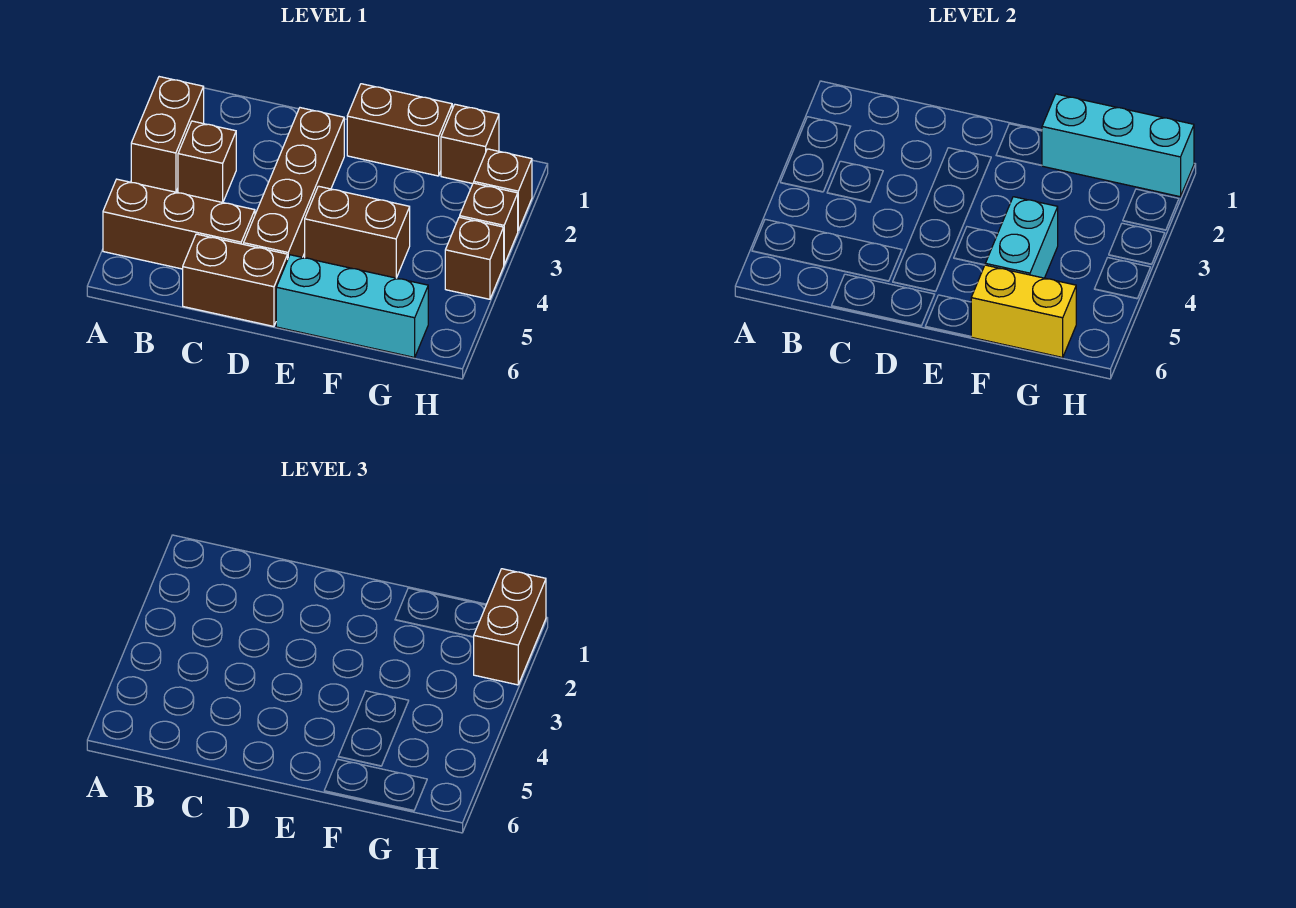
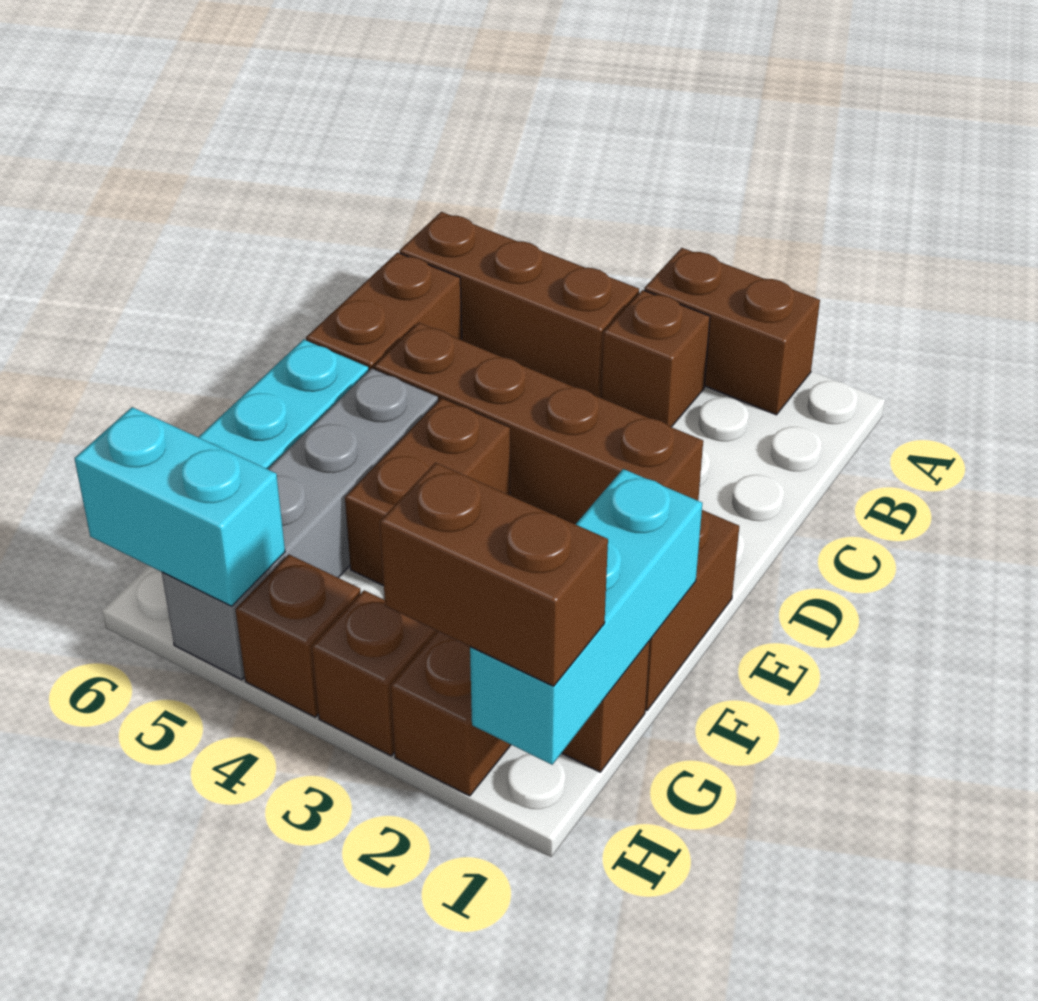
brown brick A5:C5 level 1 -> brown brick B4:B6 level 1
none -> grey brick E5:H5 level 1
cyan brick F4:F5 level 2 -> cyan brick H5:H6 level 2
yellow brick F6:G6 level 2 -> none

